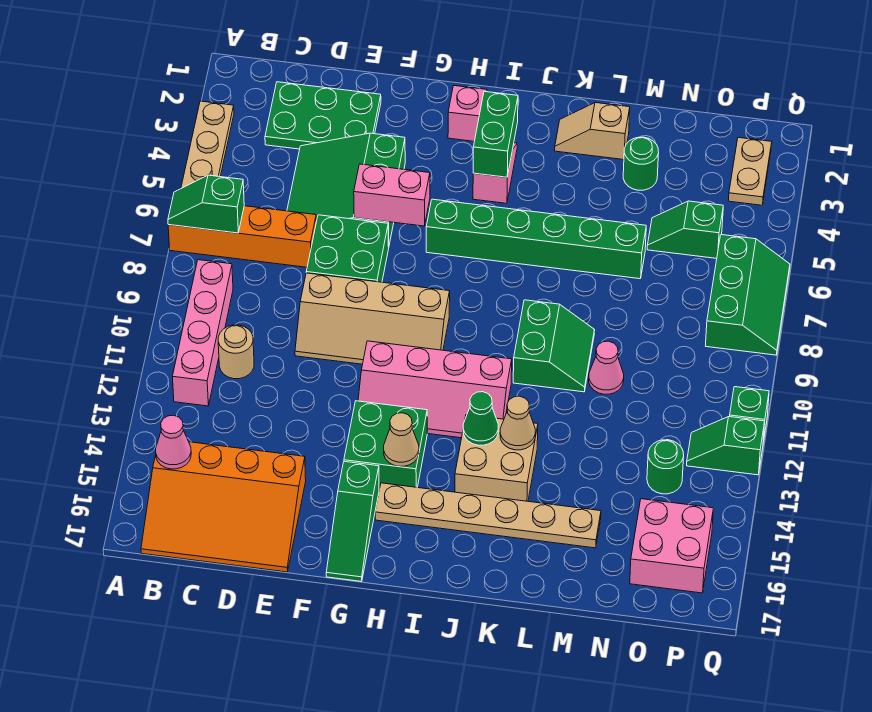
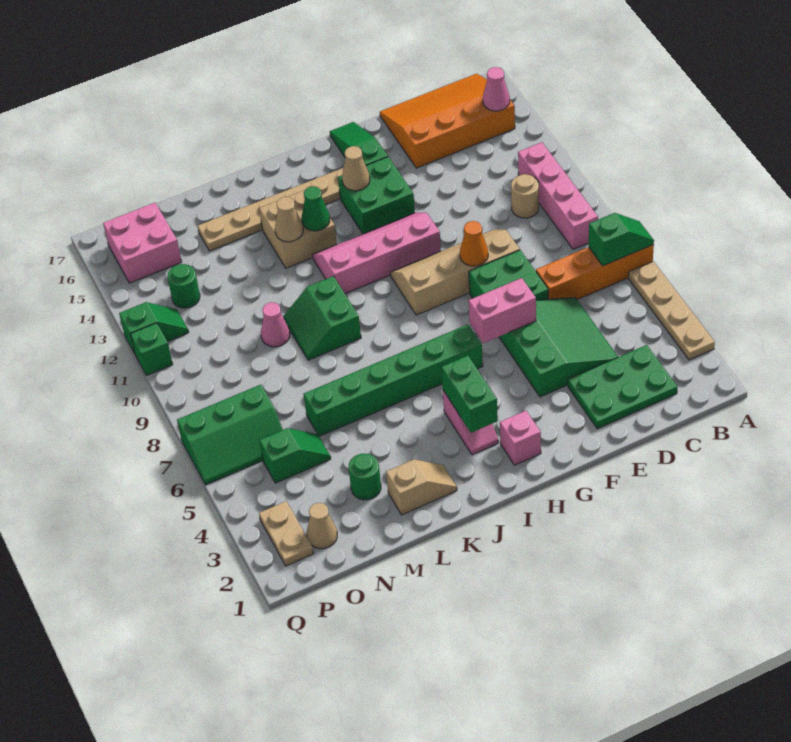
none -> orange cone F9 level 2
none -> tan cone O2 level 1
green slope P6:Q8 level 1 top P -> green slope O6:Q7 level 1 top 7

